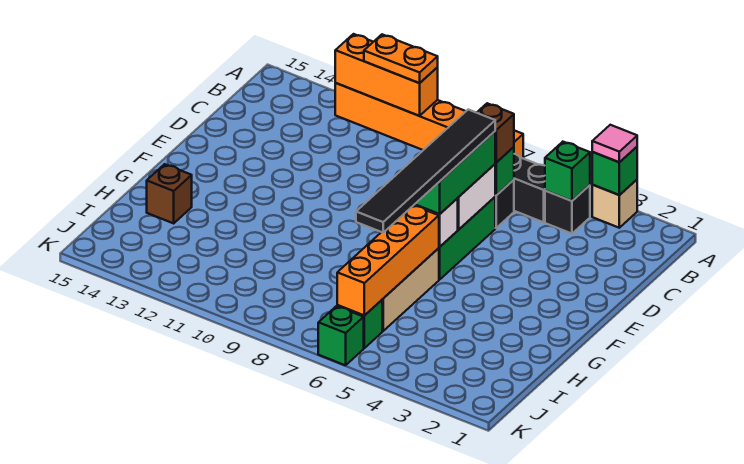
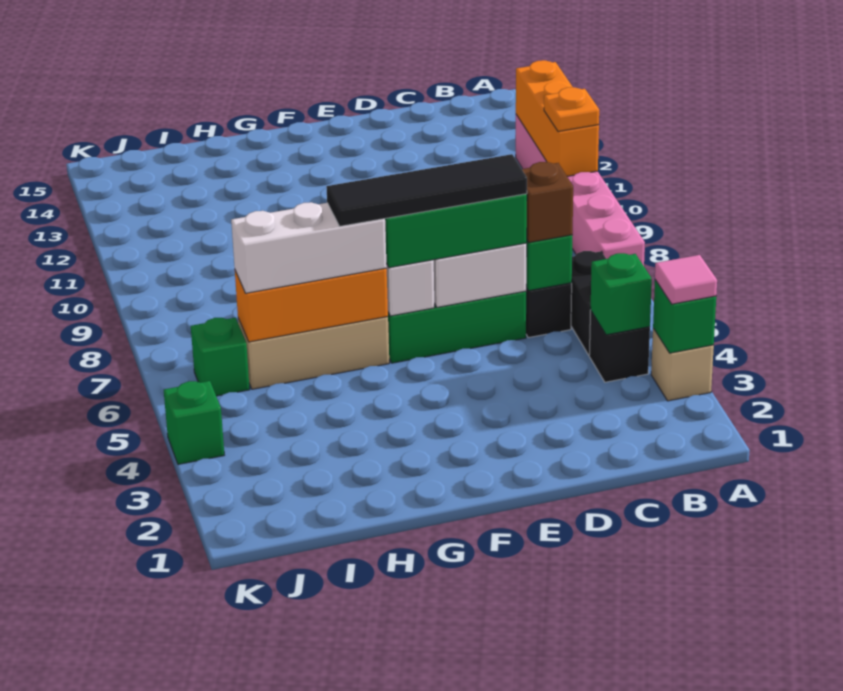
orange brick A7:A12 level 1 -> pink brick A7:A12 level 1
orange plate A10:A11 level 3 -> orange plate A10 level 3
black tile D6:I6 level 4 -> black tile D6:G6 level 4
orange brick G6:J6 level 2 -> orange brick G6:I6 level 2
none -> white brick G6:I6 level 3
brown brick H14 level 1 -> none
green brick K6 level 1 -> green brick K4 level 1

